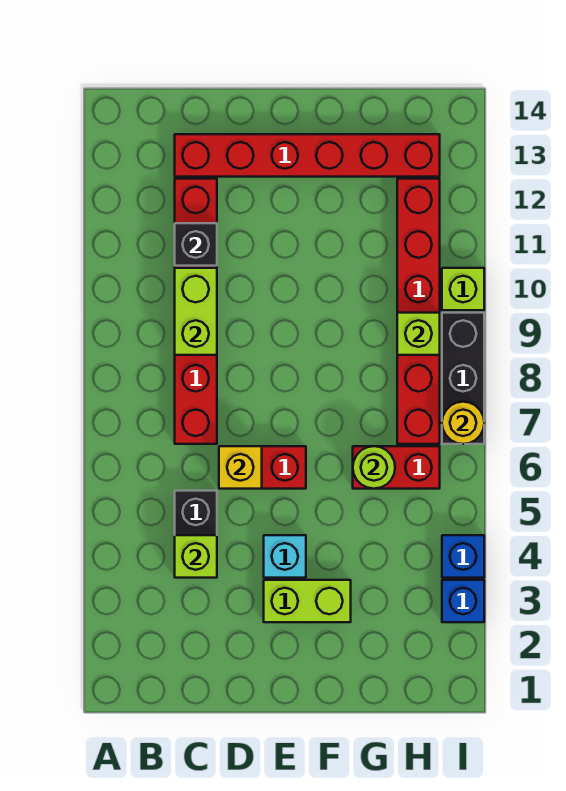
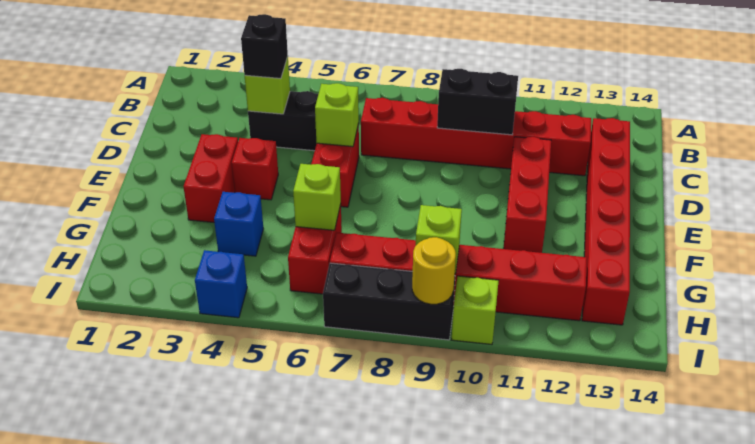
lime brick C9:C10 level 2 -> black brick C9:C10 level 2
black brick C11 level 2 -> black brick C4 level 3
yellow brick D6 level 2 -> lime brick D6 level 2
none -> red brick D11:F11 level 1
lime brick E3:F3 level 1 -> red brick E3:F3 level 1
cyan brick E4 level 1 -> red brick E4 level 1
lime round brick G6 level 2 -> lime brick G6 level 2
blue brick I3 level 1 -> blue brick G4 level 1
yellow round brick I7 level 2 -> yellow round brick I9 level 2

